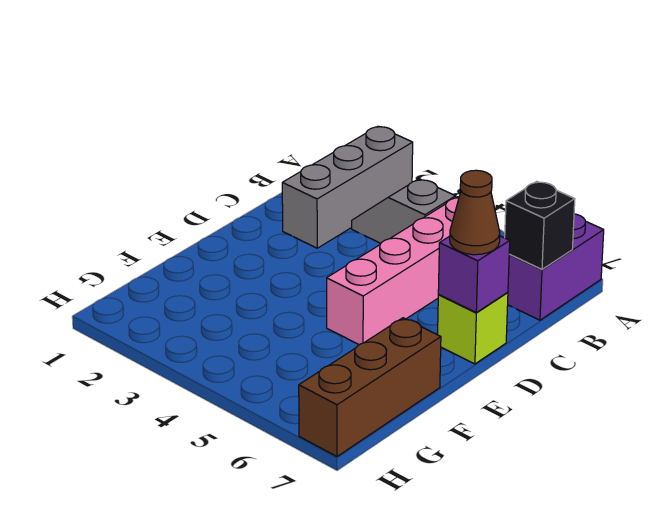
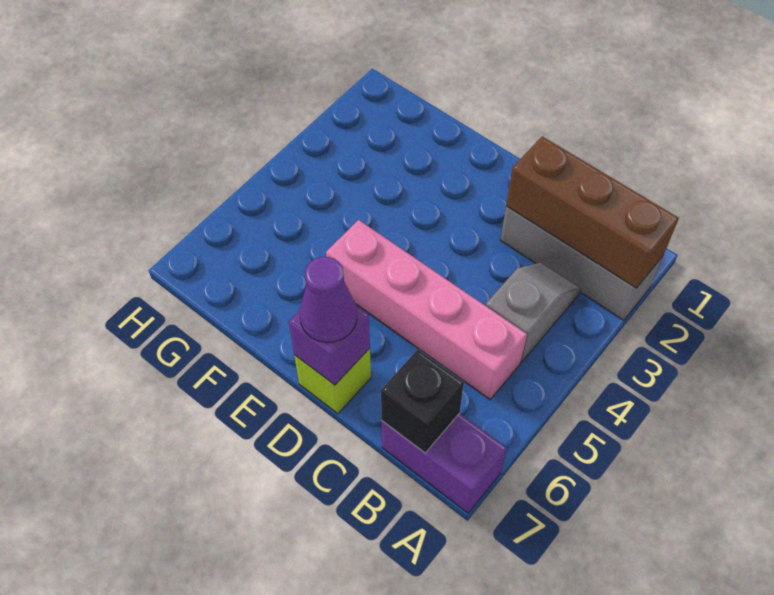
brown cone D7 level 3 -> purple cone D7 level 3
brown brick F7:H7 level 1 -> brown brick A2:C2 level 2

